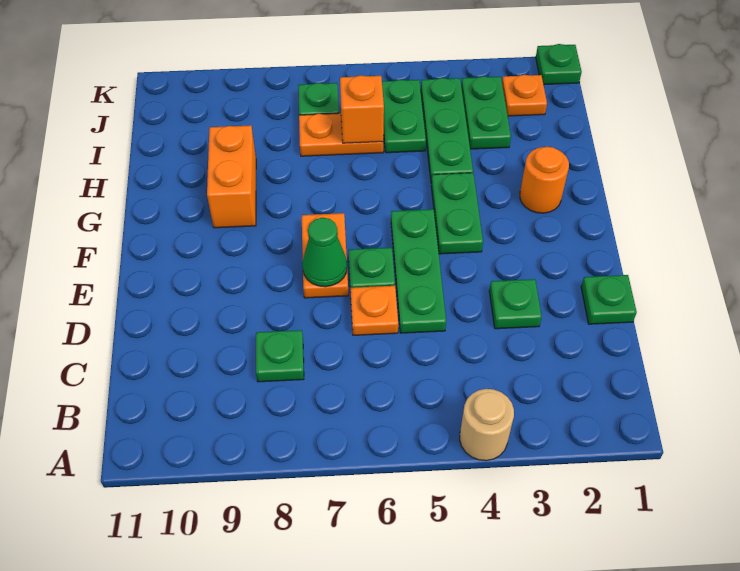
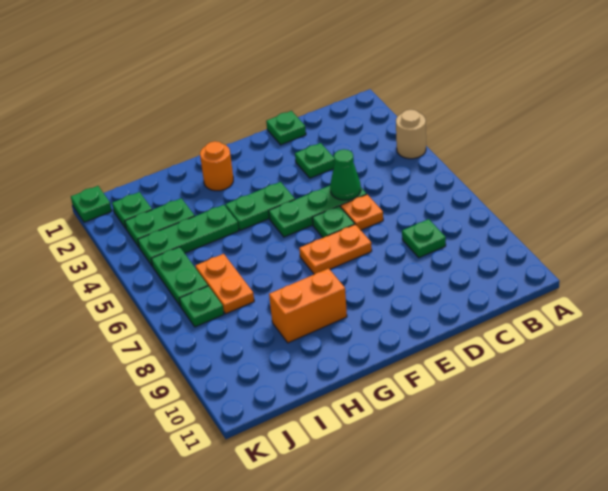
green cone E7 level 2 -> green cone D5 level 2
green plate I5:J5 level 1 -> green plate J5:J6 level 1
orange brick I6 level 2 -> none
orange plate J2 level 1 -> green plate J2 level 1

